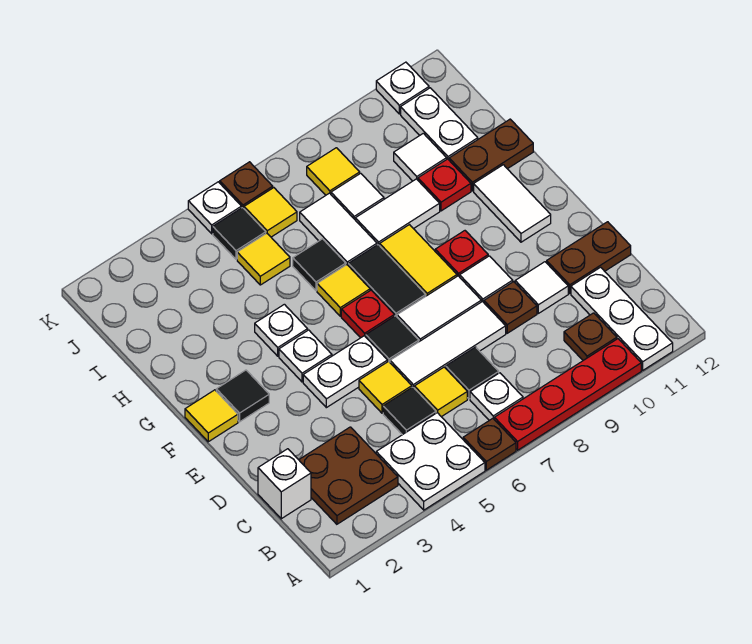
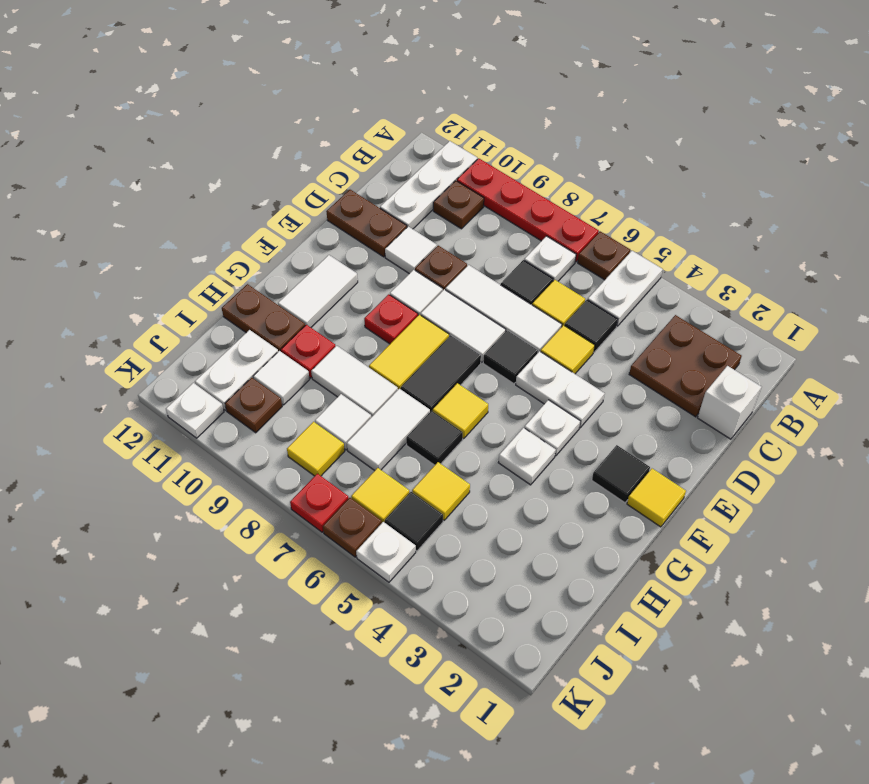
white plate A4:B5 level 1 -> white plate A5:B5 level 1
red plate F6 level 1 -> red plate K7 level 1
none -> brown plate J10 level 1

